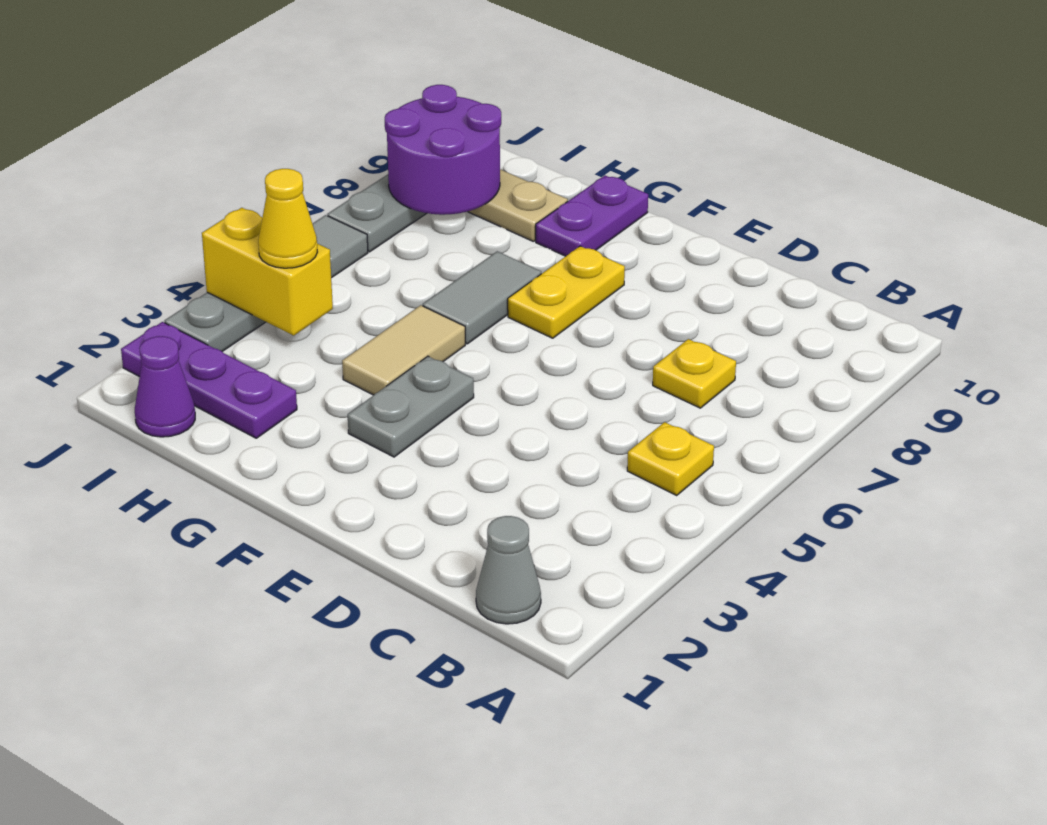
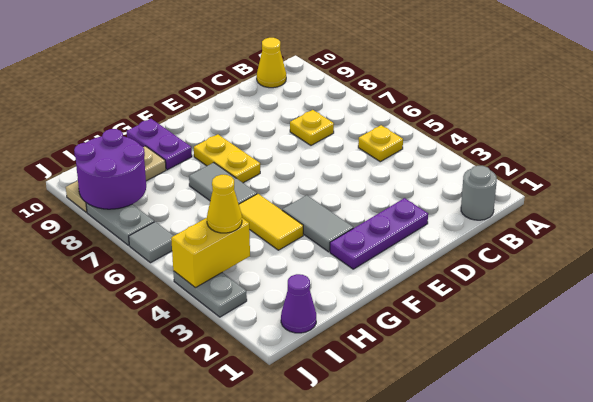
grey cone B1 level 1 -> grey round brick B1 level 1
none -> yellow cone B10 level 1
grey plate F3:F4 level 1 -> grey tile F3:F4 level 1
tan tile G4:G5 level 1 -> yellow tile G4:G5 level 1
purple plate H2:J2 level 1 -> purple plate D2:F2 level 1

